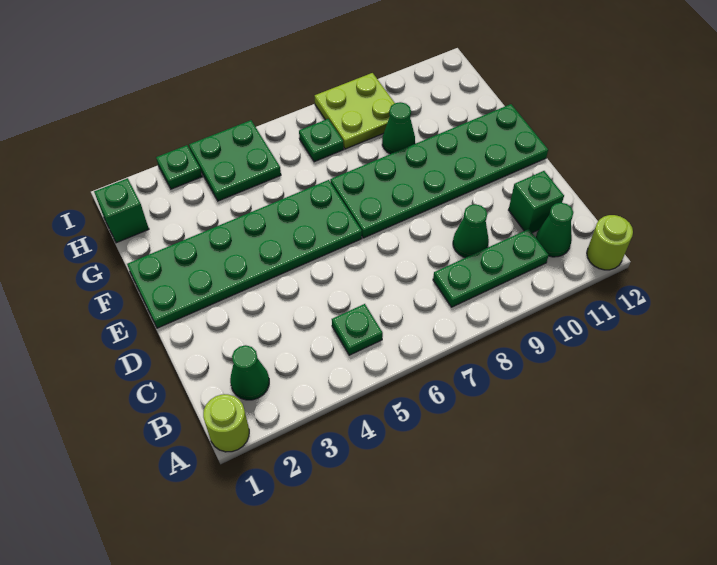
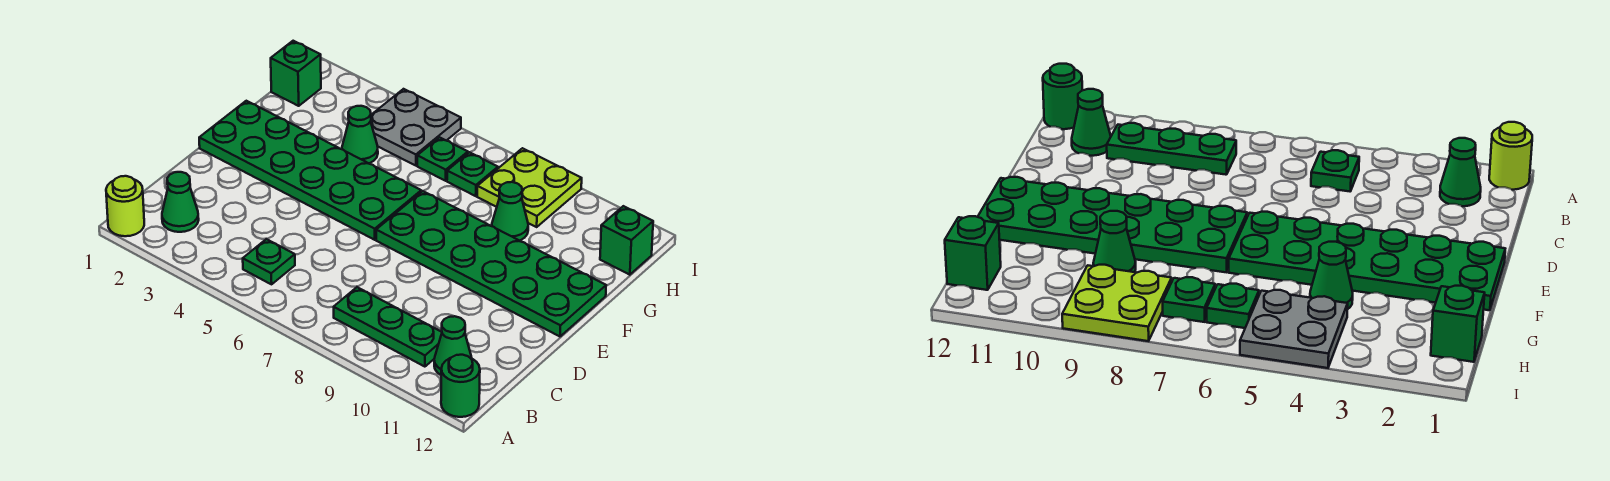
lime round brick A12 level 1 -> green round brick A12 level 1
green cone C9 level 1 -> green cone G4 level 1
green brick C11 level 1 -> green brick H12 level 1
green plate H4:I5 level 1 -> grey plate H4:I5 level 1
green plate I3 level 1 -> green plate H6 level 1

